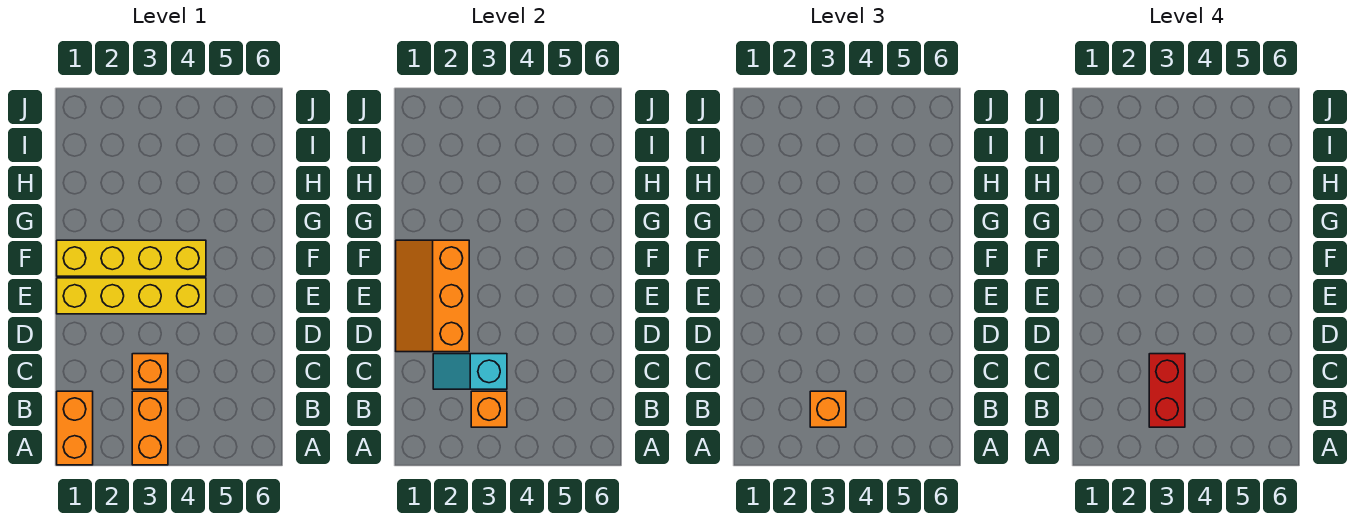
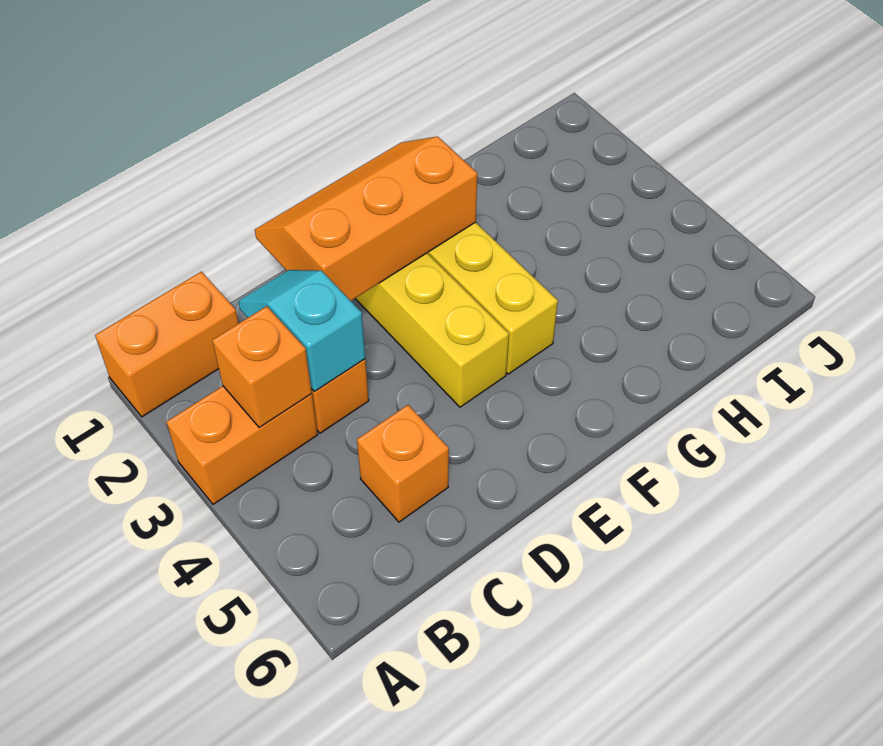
orange brick B3 level 3 -> orange brick C5 level 1
red brick B3:C3 level 4 -> none

